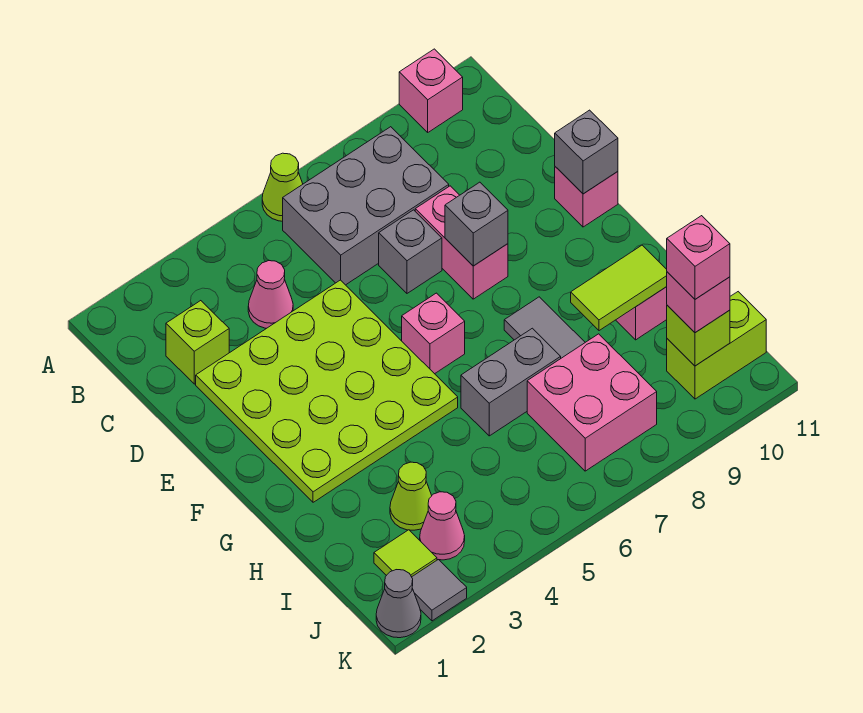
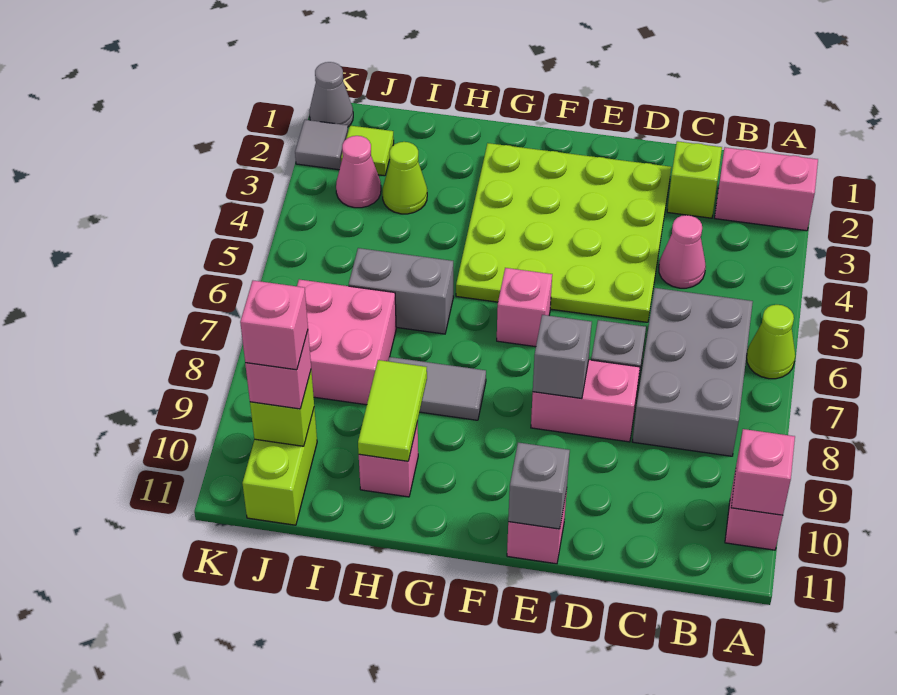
none -> pink brick A2:B2 level 1
none -> pink brick A10 level 2
grey brick H6:H7 level 1 -> grey brick H6:I6 level 1

